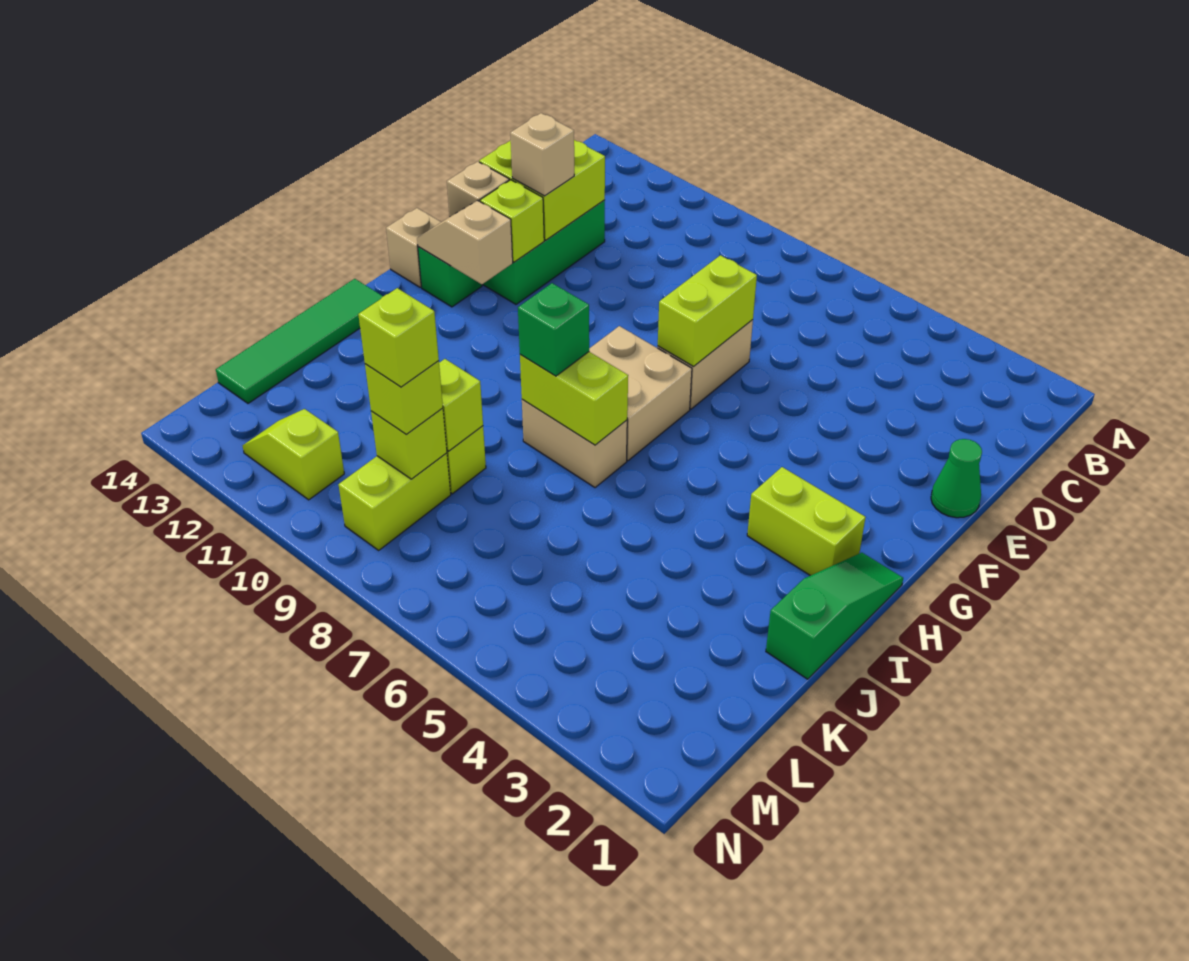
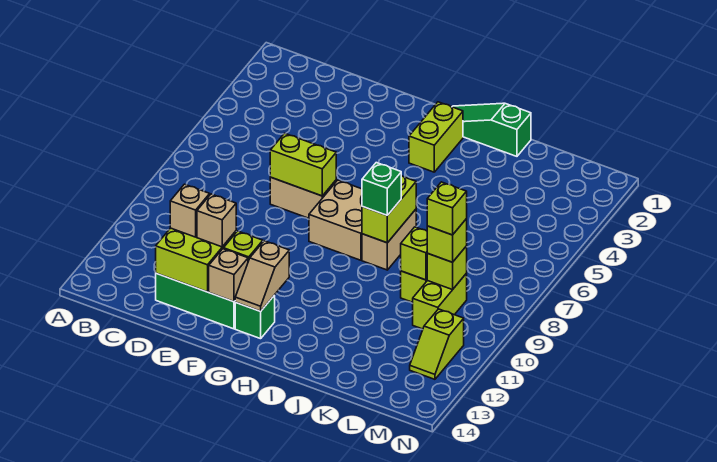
green cone E1 level 1 -> none
tan brick G14 level 1 -> tan brick D12 level 3
green tile I14:L14 level 1 -> none
lime brick L9:M9 level 1 -> lime brick L9:L10 level 1

